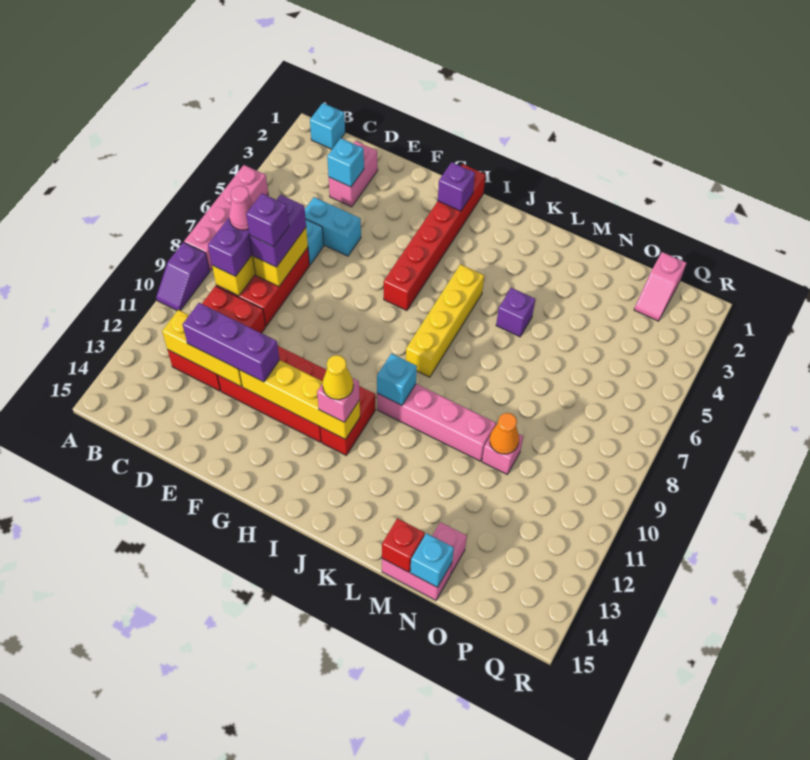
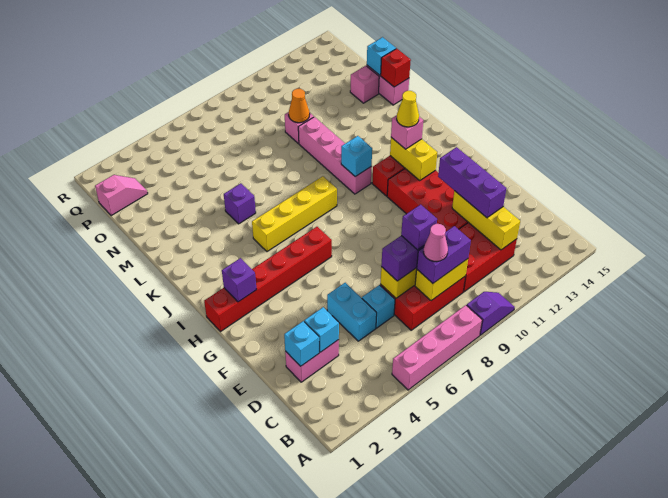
cyan brick B1 level 1 -> cyan brick D2 level 2
yellow brick F12:I12 level 2 -> yellow brick H12:I12 level 2

